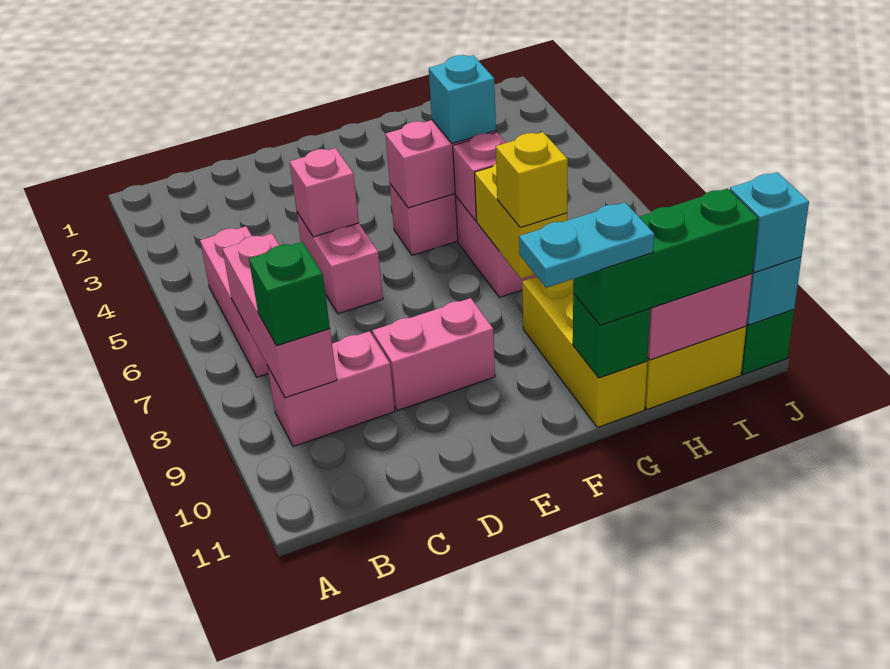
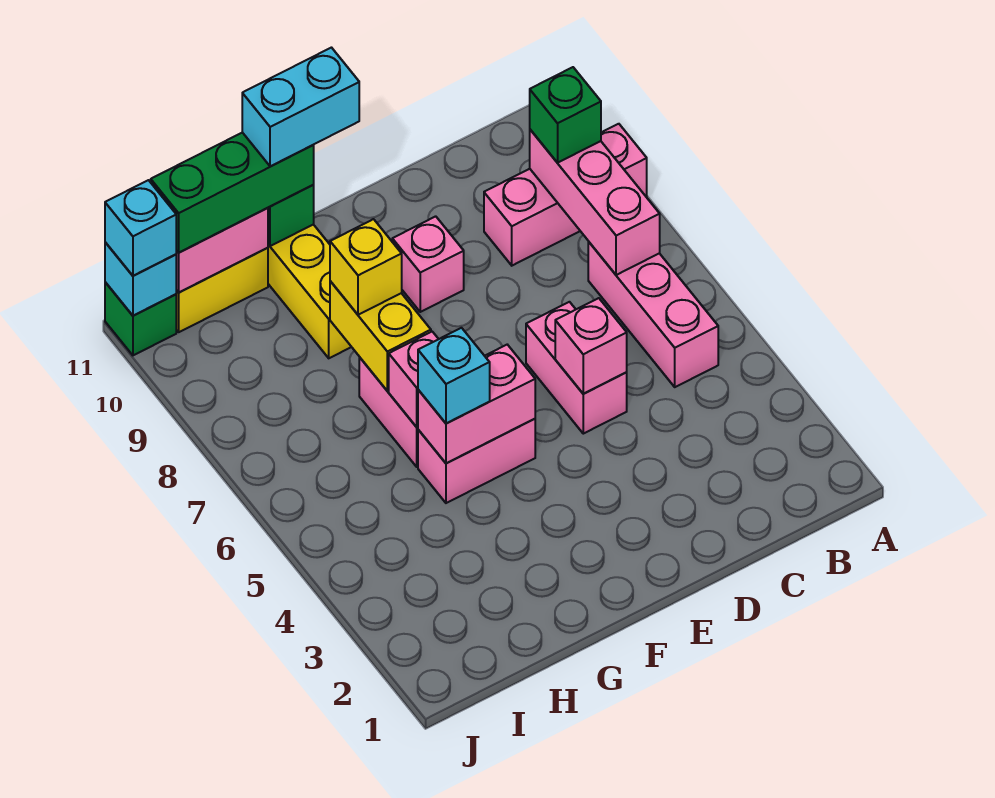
pink brick B9:C9 level 1 -> pink brick A9:C9 level 1
pink brick D9:E9 level 1 -> pink brick E9 level 1
cyan plate F11:G11 level 4 -> cyan brick F11:G11 level 4

